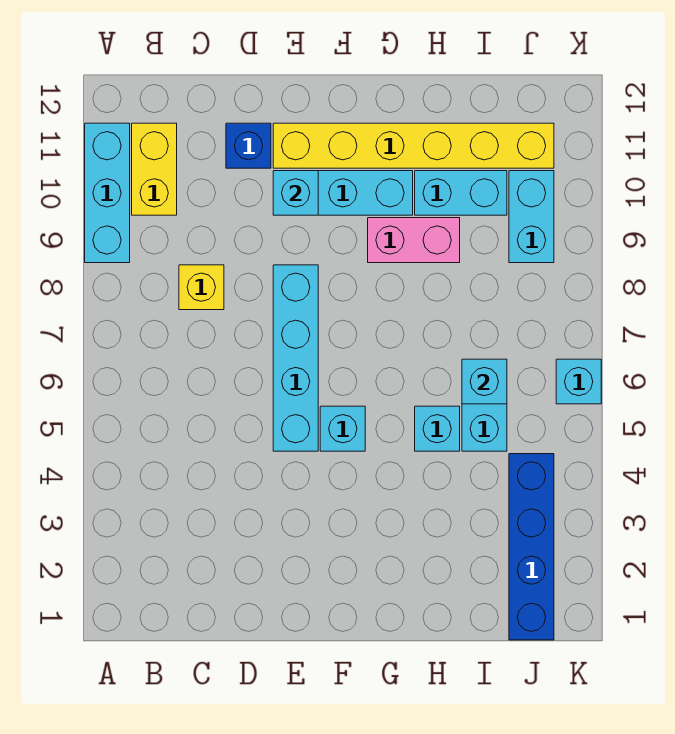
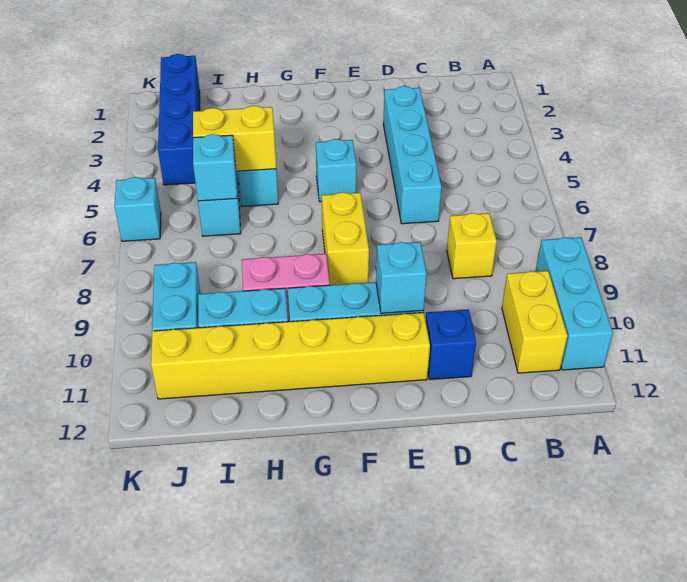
cyan brick E5:E8 level 1 -> cyan brick D3:D6 level 1
none -> yellow brick F7:F8 level 1
none -> yellow brick H5:I5 level 2

